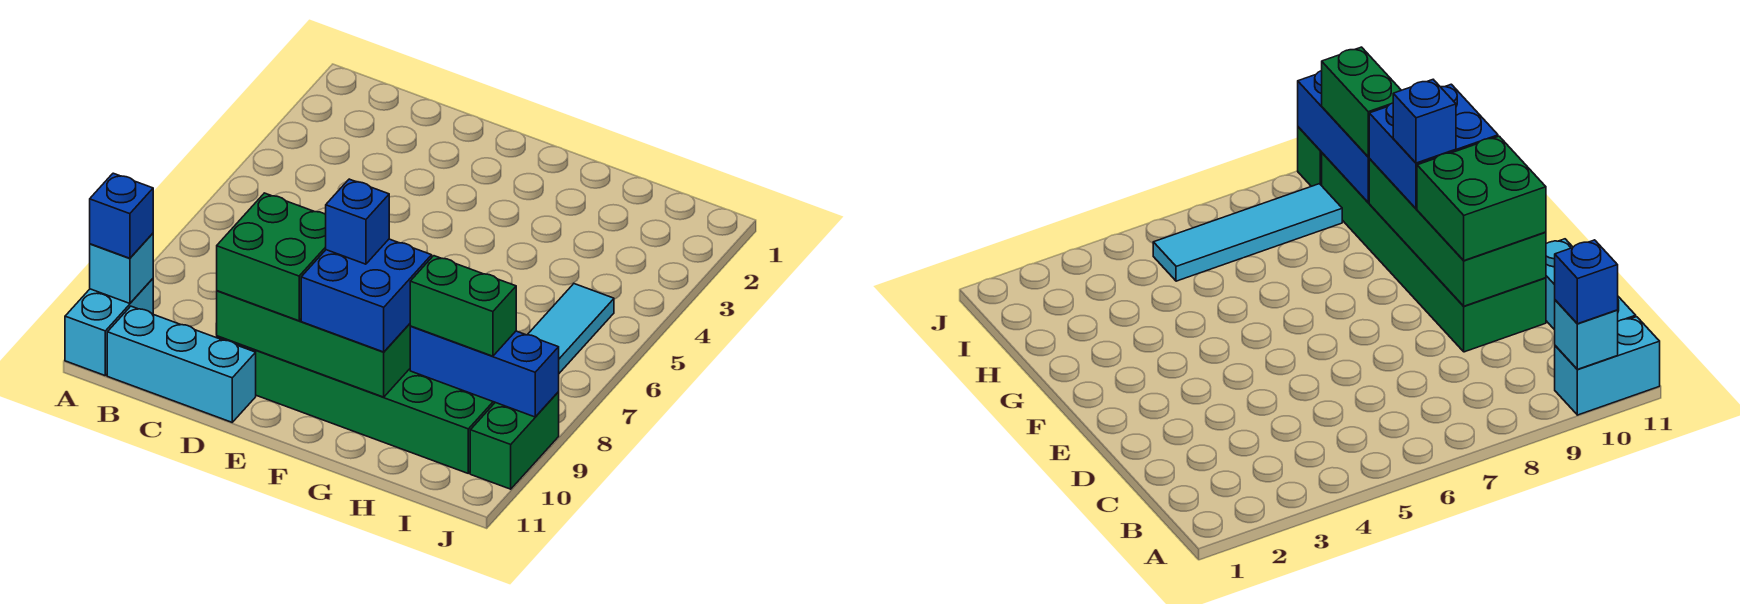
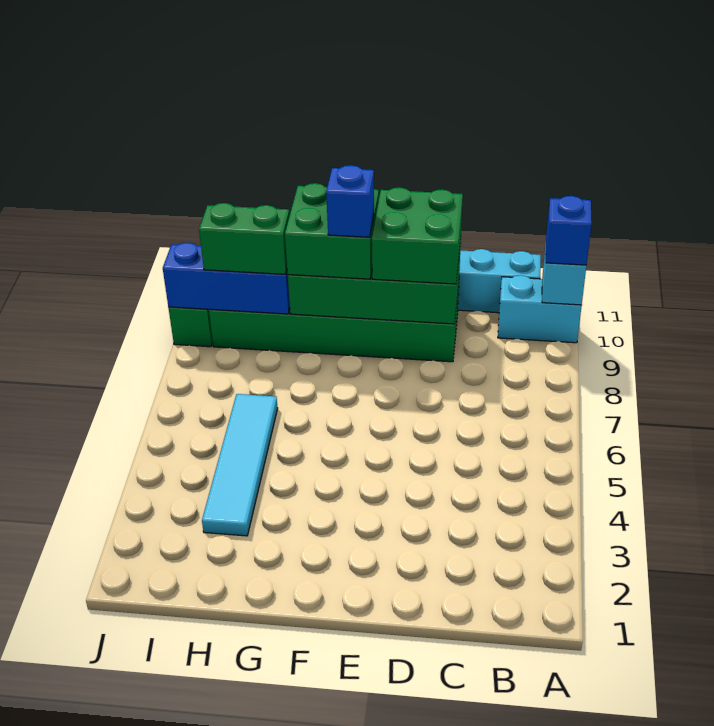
cyan brick A10:A11 level 1 -> cyan brick A10:B10 level 1
blue brick F9:G10 level 3 -> green brick F9:G10 level 3
cyan tile I5:I8 level 1 -> cyan tile H3:H6 level 1

